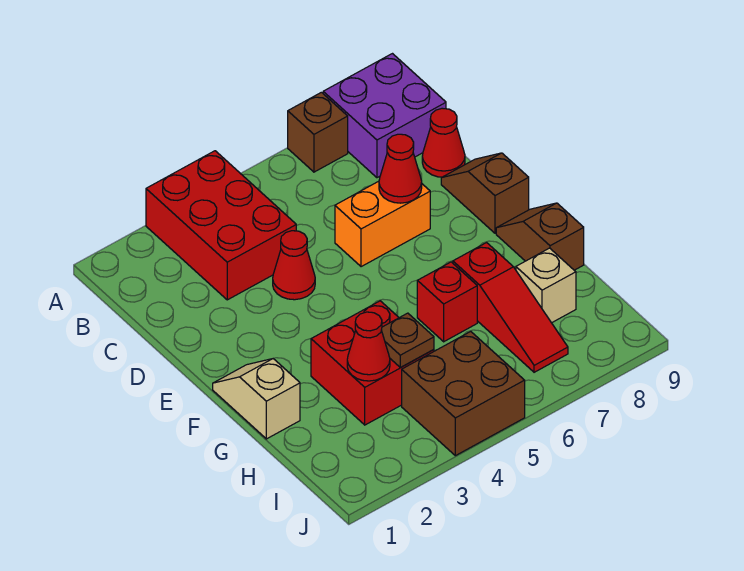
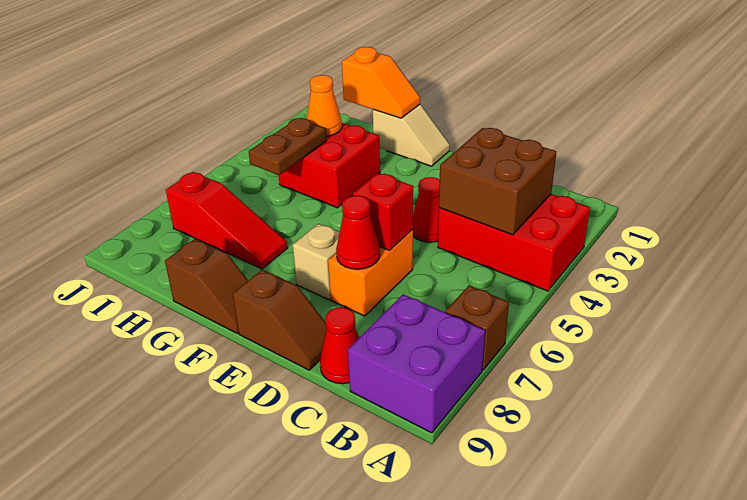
none -> orange slope G1:H1 level 2 top H
red brick G6 level 1 -> red brick D6 level 2
red slope G7:I7 level 1 top G -> red slope G7:I7 level 1 top I
red cone H3 level 2 -> orange cone H3 level 2
brown plate H4 level 2 -> brown plate H4:H5 level 2
tan brick H8 level 1 -> tan brick E7 level 1
brown brick I4:J5 level 1 -> brown brick B3:C4 level 2

